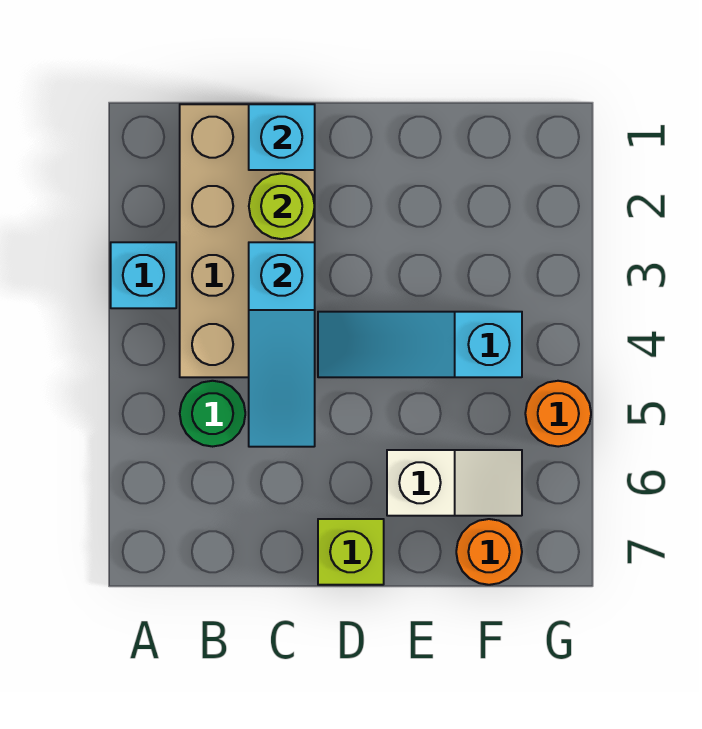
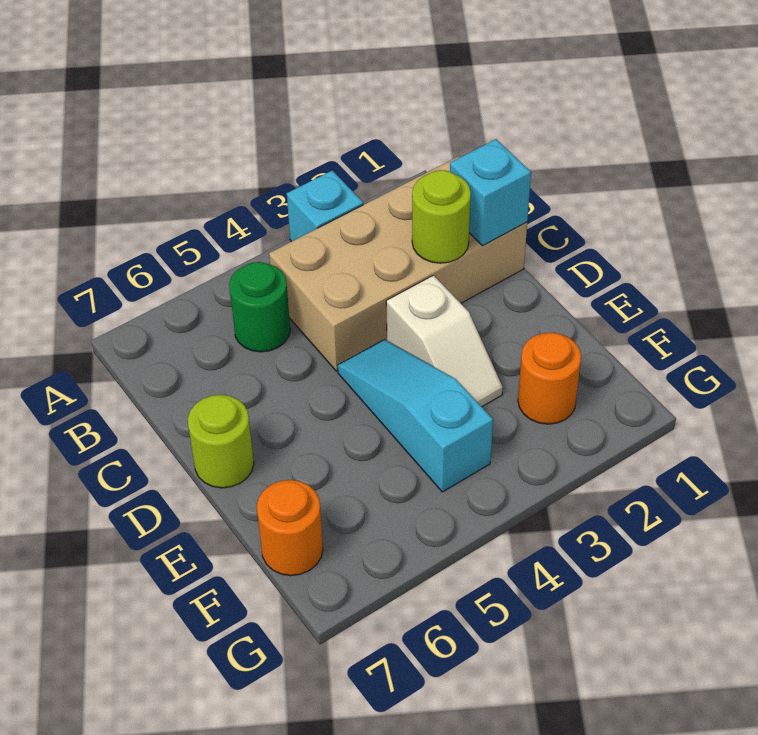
cyan slope C3:C5 level 2 top 3 -> none
lime brick D7 level 1 -> lime round brick D7 level 1
white slope E6:F6 level 1 top E -> white slope D3:E3 level 1 top D
orange round brick G5 level 1 -> orange round brick F2 level 1

